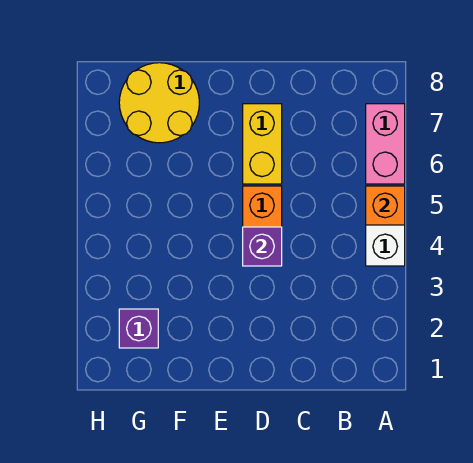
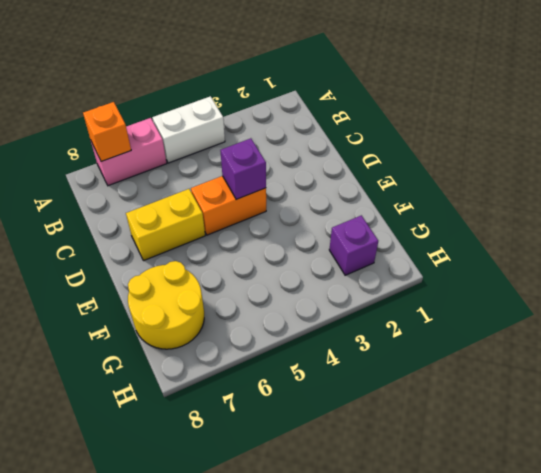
orange brick A5 level 2 -> orange brick A7 level 2

